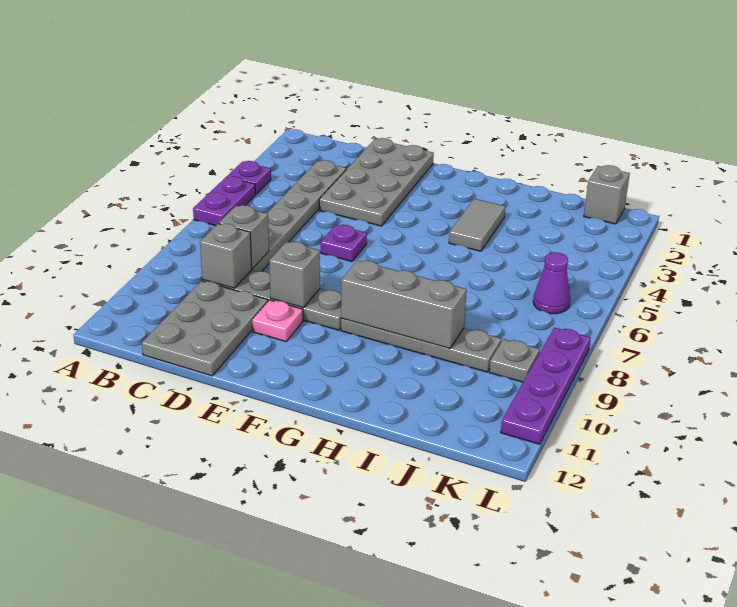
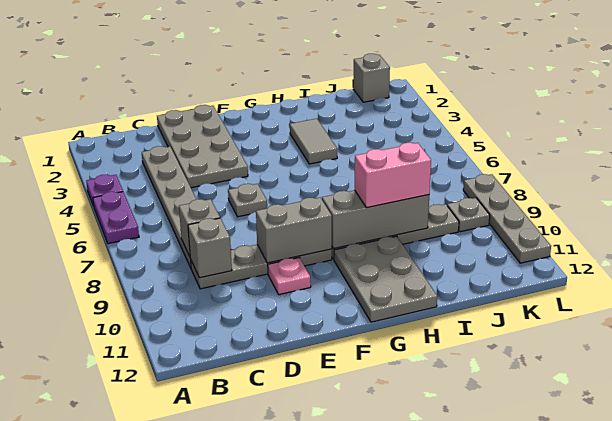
grey plate C10:D12 level 1 -> grey plate G10:H12 level 1
purple plate E6 level 1 -> grey plate E6 level 1
grey brick E9 level 2 -> grey brick E9:F9 level 2
none -> pink brick H9:I9 level 3
purple cone K6 level 1 -> none
purple plate L8:L11 level 1 -> grey plate L8:L11 level 1

